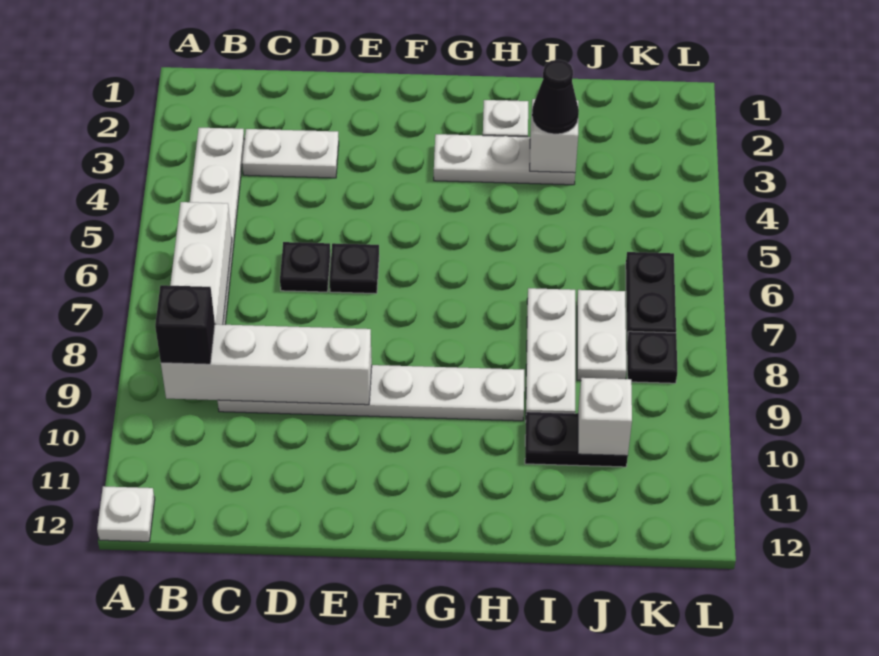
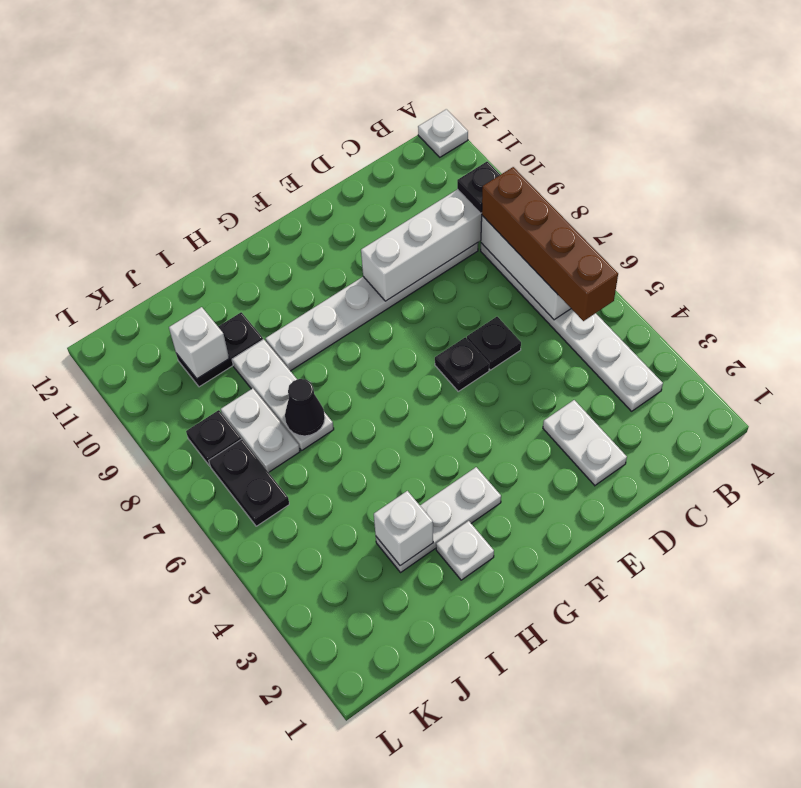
none -> brown brick B5:B8 level 3
black brick B9 level 3 -> black plate B9 level 3
white plate C3:D3 level 1 -> white plate D2:D3 level 1
black cone I3 level 3 -> black cone I7 level 2

